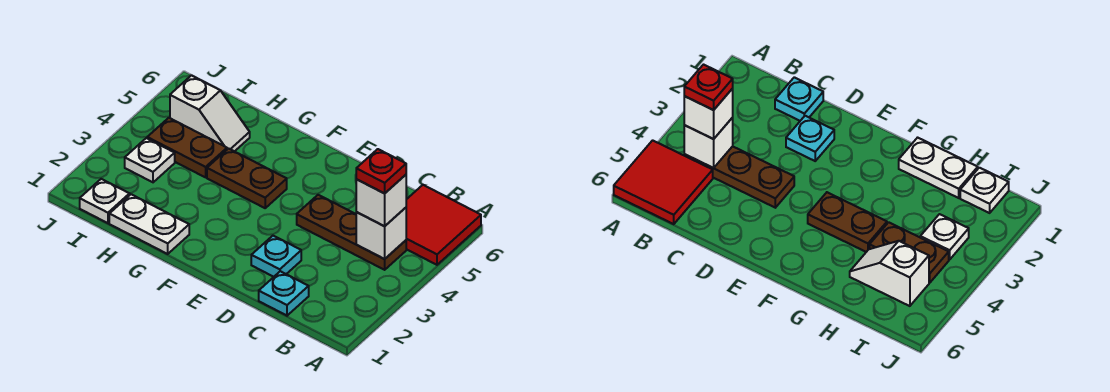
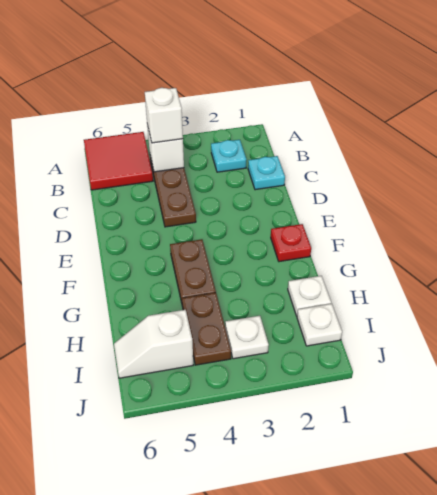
red plate B4 level 4 -> red plate F1 level 1
cyan plate D2 level 1 -> cyan plate B2 level 1
white plate G1:H1 level 1 -> white plate H1 level 1
white slope H5:I5 level 1 top I -> white slope I5:I6 level 1 top 5

